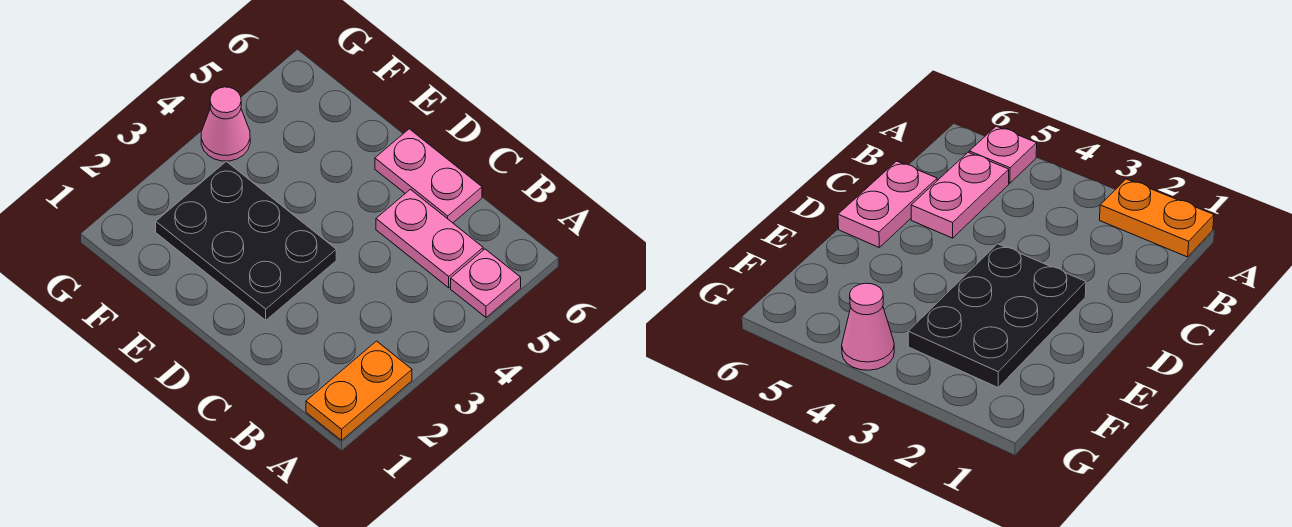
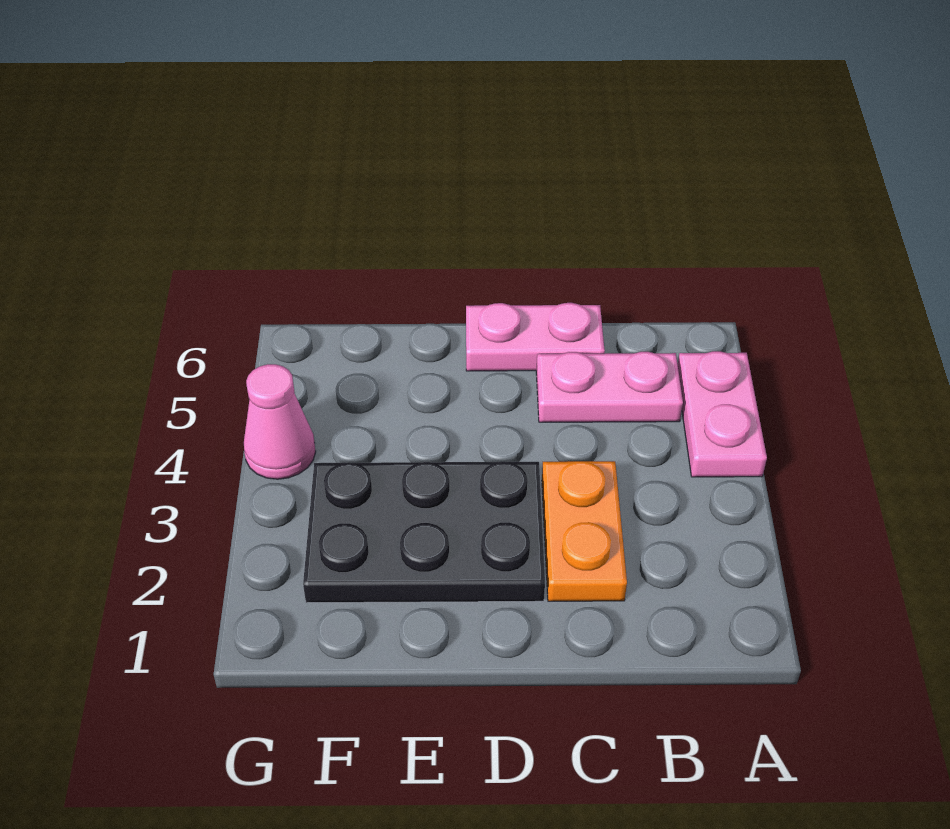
orange plate A1:A2 level 1 -> orange plate C2:C3 level 1
pink plate A5 level 1 -> pink plate A4:A5 level 1

